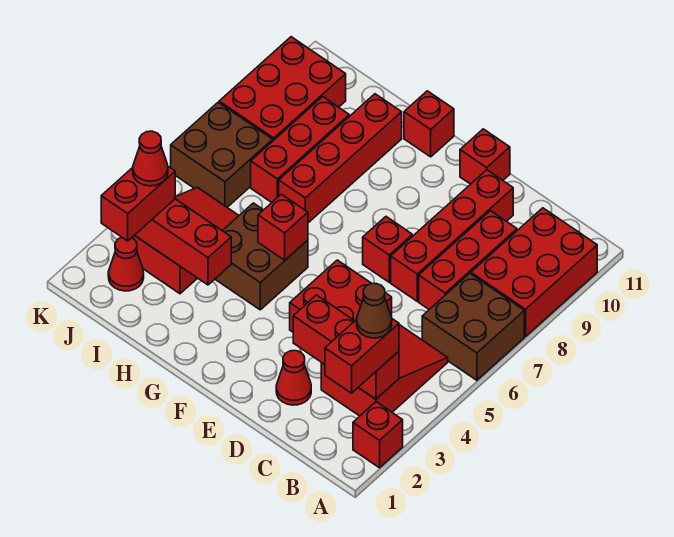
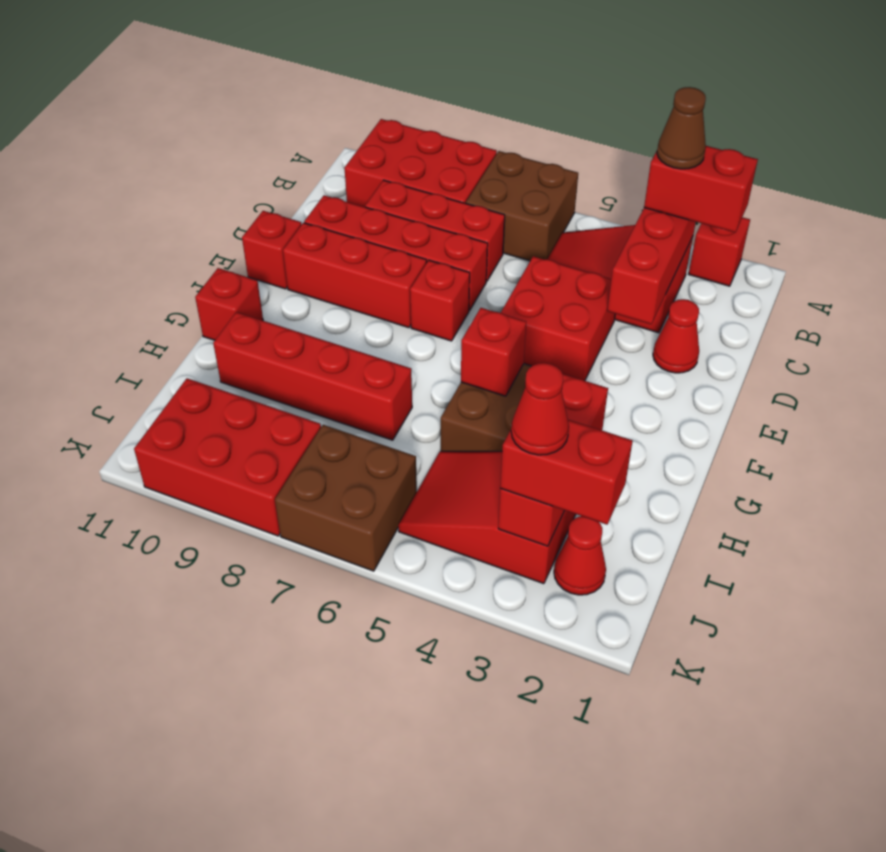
red brick I7:I9 level 1 -> red brick E8:E10 level 1

